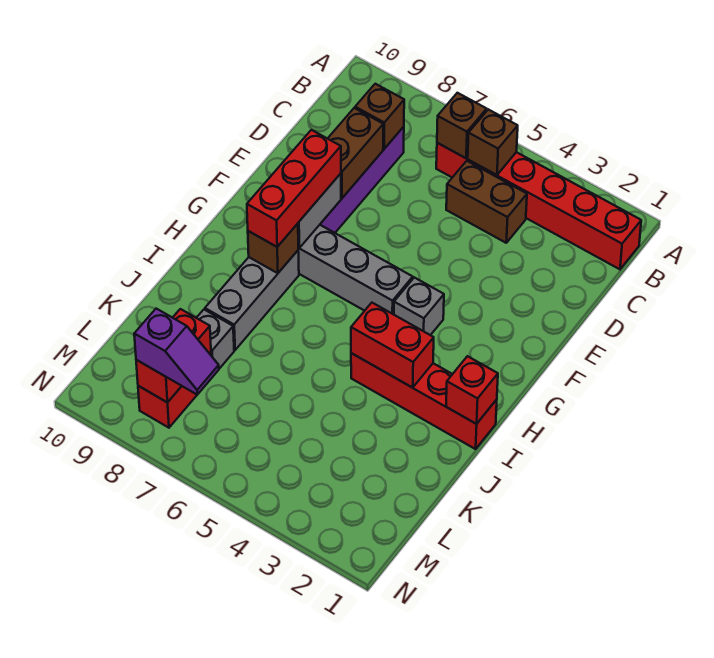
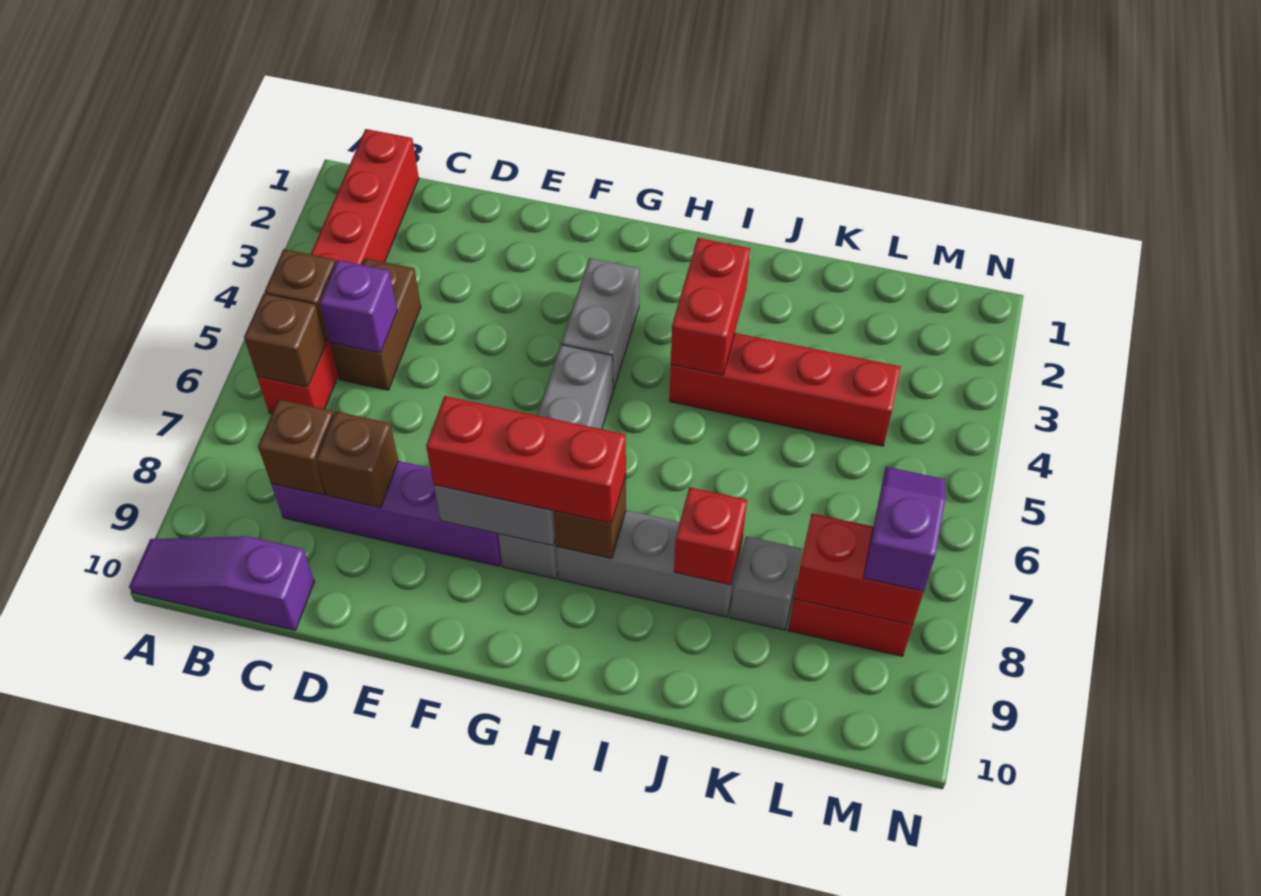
none -> purple slope A10:C10 level 1 top C
none -> purple brick C5 level 2
brown brick D8:E8 level 2 -> brown brick D8 level 2
grey brick G4 level 1 -> grey brick G3:G4 level 1
red brick I1:I4 level 1 -> red brick I4:L4 level 1
red brick I1 level 2 -> red brick J8 level 2

